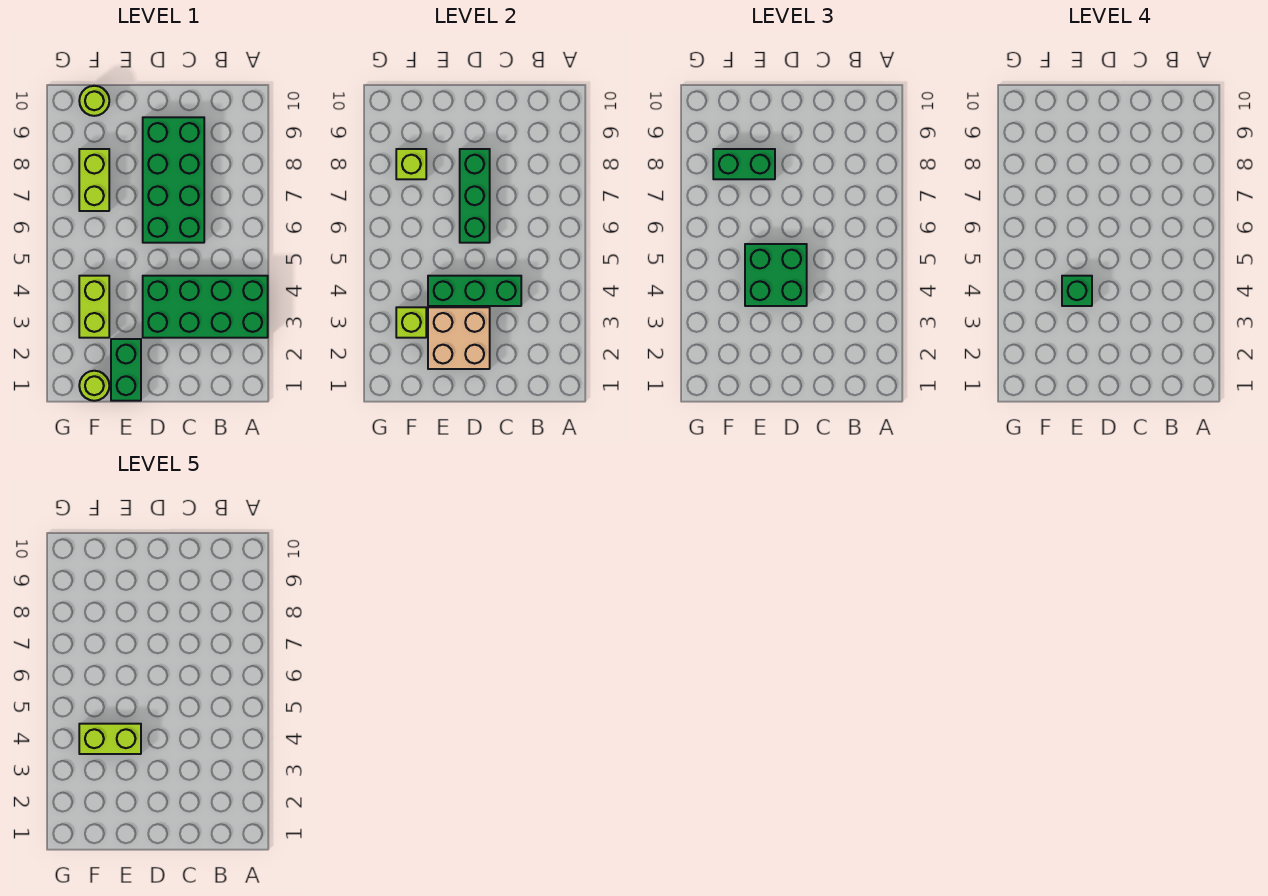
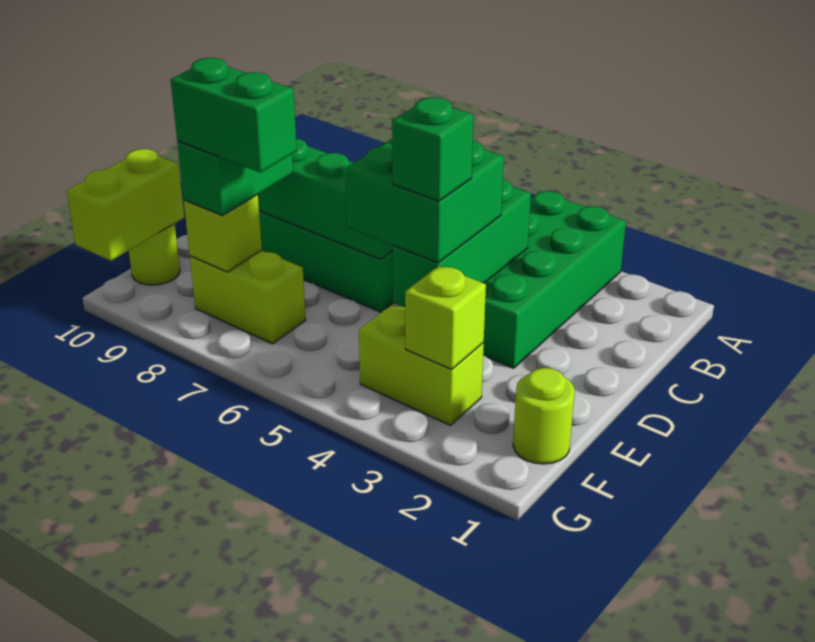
tan brick D2:E3 level 2 -> none
green brick E1:E2 level 1 -> green brick F7:F8 level 4
lime brick E4:F4 level 5 -> lime brick F10:G10 level 2

